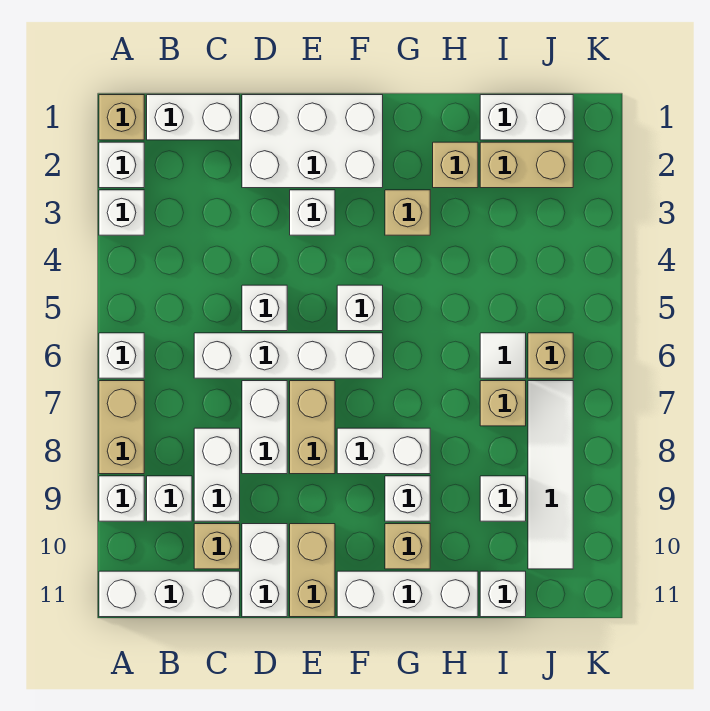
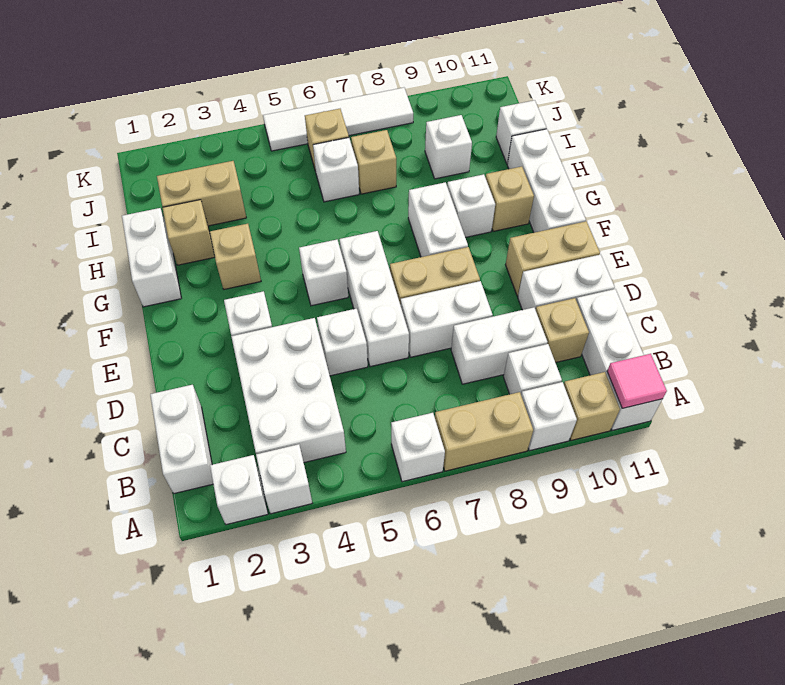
tan brick A1 level 1 -> tan brick A10 level 1
none -> pink tile A11 level 2
white brick C6:F6 level 1 -> white brick D6:F6 level 1
white brick D1:F2 level 1 -> white brick B3:D4 level 1
white brick I1:J1 level 1 -> white brick G1:H1 level 1
tan brick I2:J2 level 1 -> tan brick I2:I3 level 1
white tile I6 level 1 -> white brick I6 level 1
white tile J7:J10 level 1 -> white tile K5:K8 level 1

